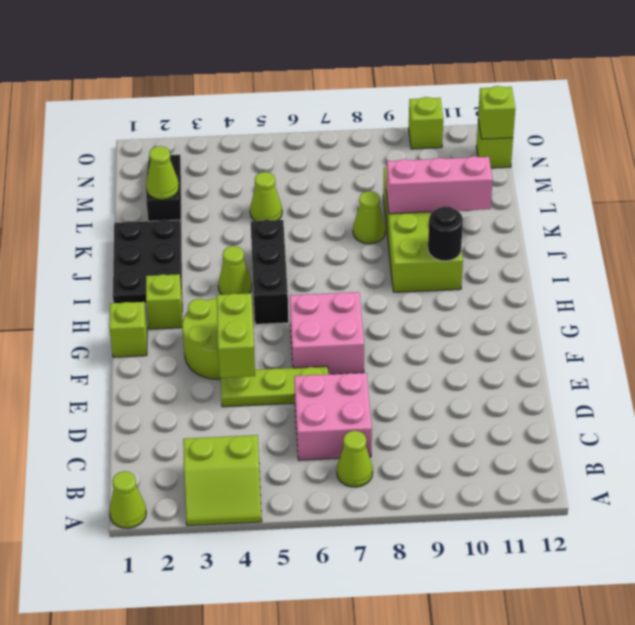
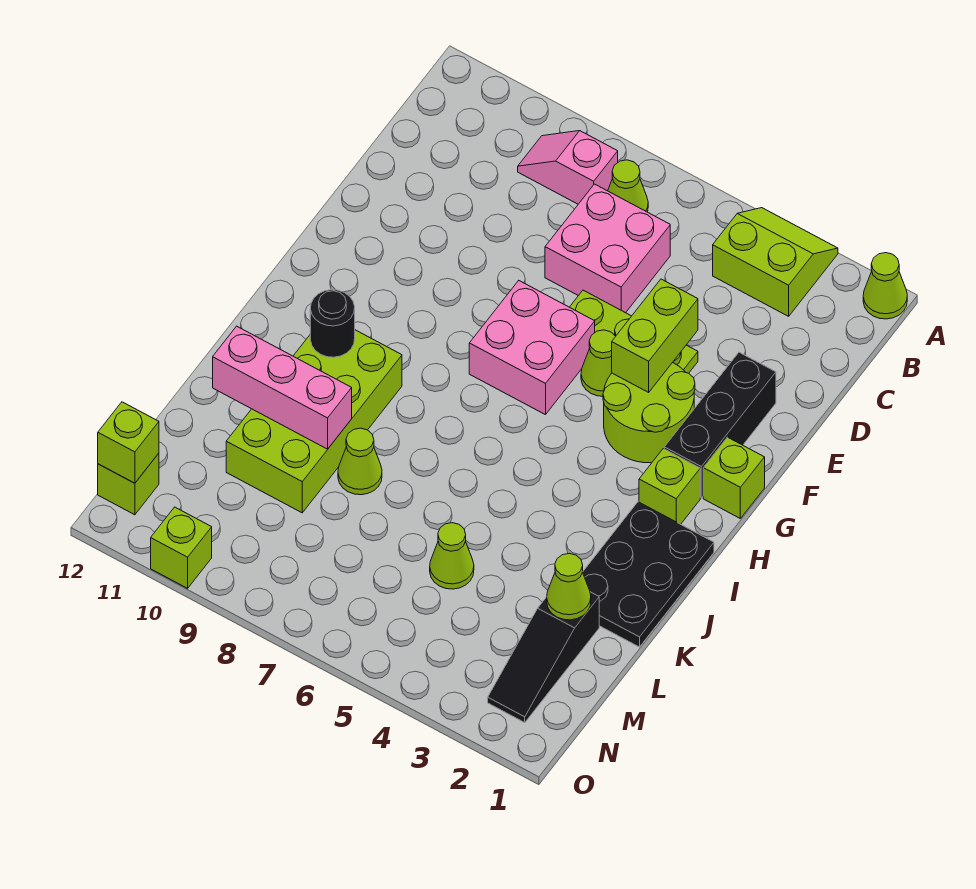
none -> pink slope B8:B9 level 1 top 8
black brick H5:J5 level 1 -> black brick E2:G2 level 1
lime cone I4 level 1 -> lime cone F5 level 1

